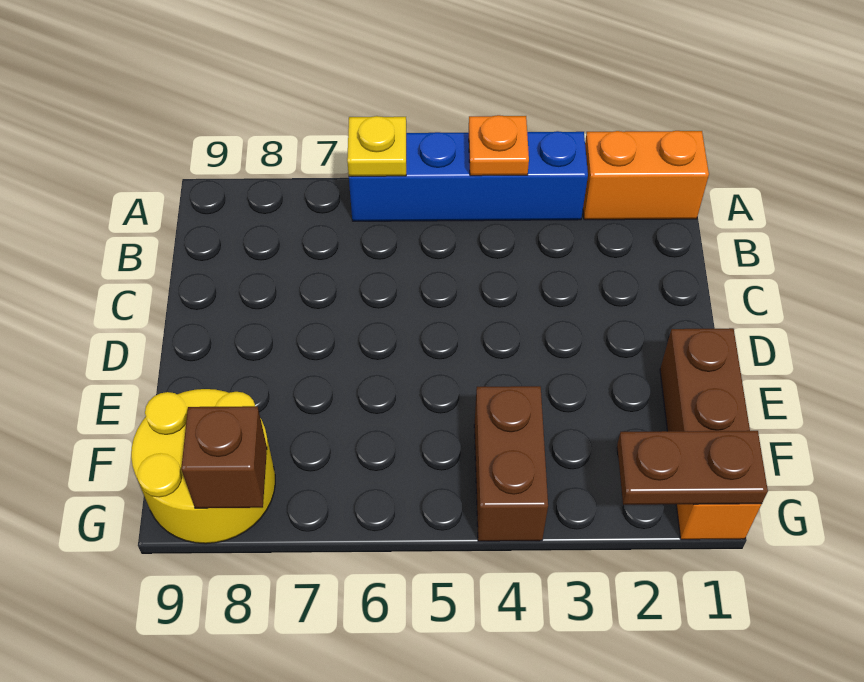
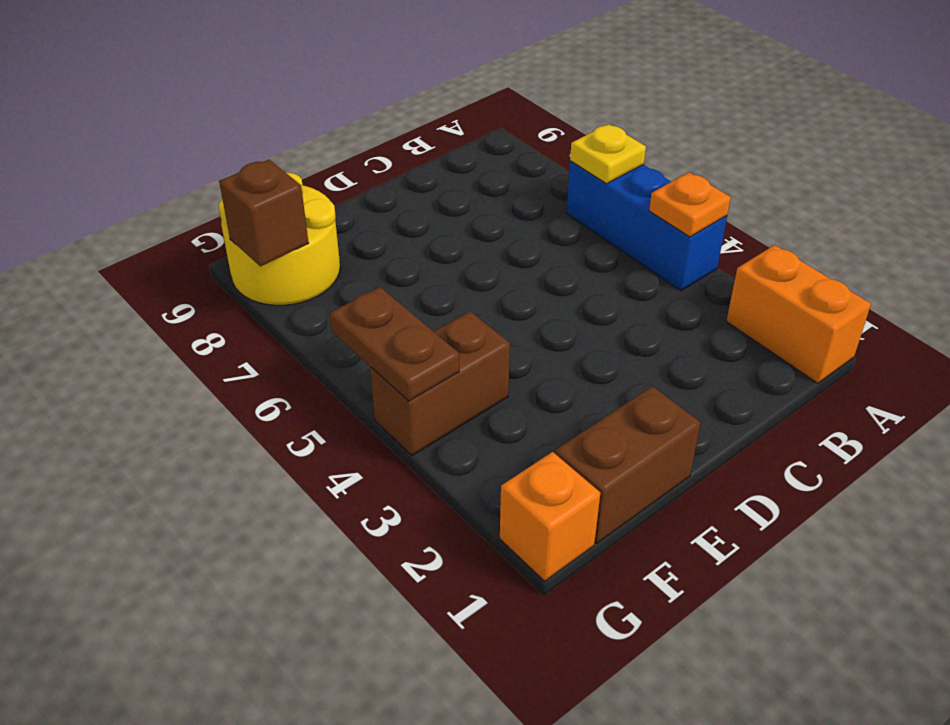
blue brick A3:A6 level 1 -> blue brick A4:A6 level 1
brown plate G1:G2 level 2 -> brown plate G4:G5 level 2

